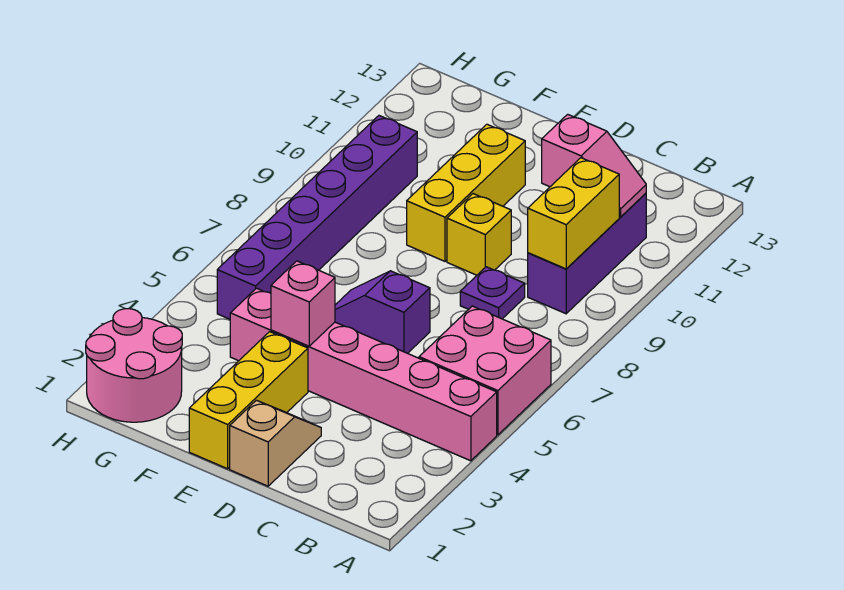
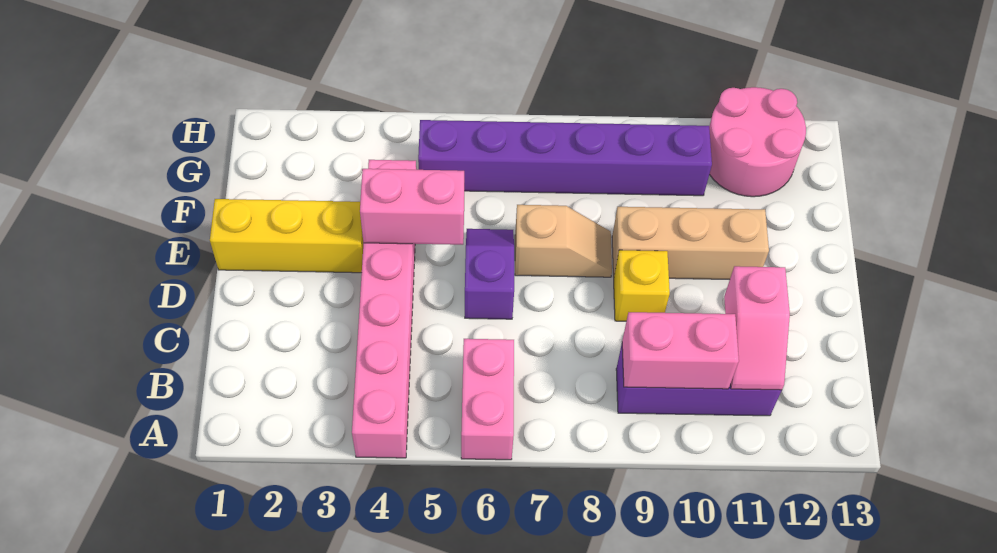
pink brick A5:B6 level 1 -> pink brick A6:B6 level 1
yellow brick B9:B10 level 2 -> pink brick B9:B10 level 2
purple plate C8 level 1 -> none
tan slope D1:D2 level 1 top 1 -> tan slope E7:E8 level 1 top 7
pink brick E4 level 2 -> pink brick E4:E5 level 2
yellow brick E9:E11 level 1 -> tan brick E9:E11 level 1
pink round brick G1:H2 level 1 -> pink round brick G11:H12 level 1

